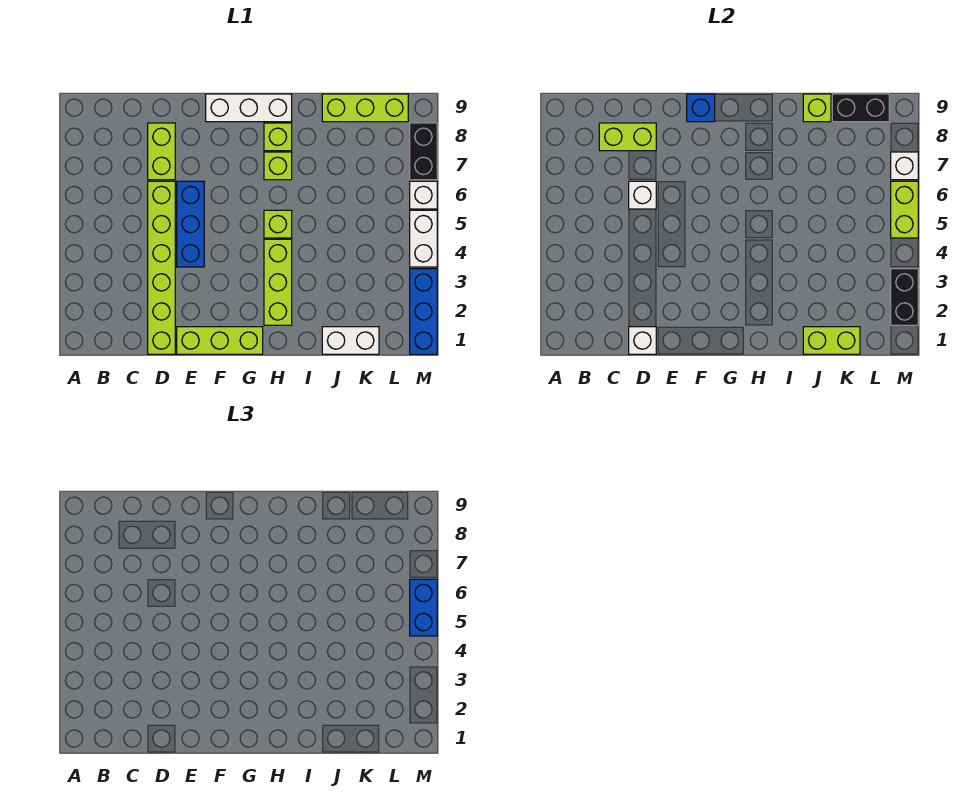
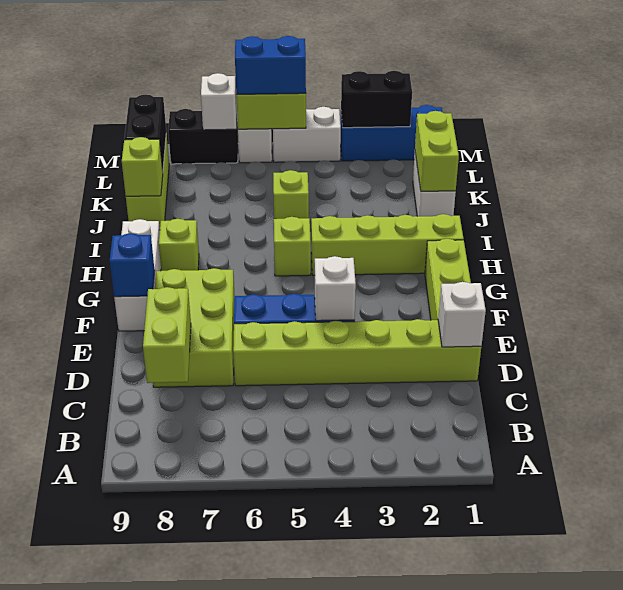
white brick D6 level 2 -> white brick E4 level 2
lime brick D7:D8 level 1 -> lime brick D7:F8 level 1
lime brick H2:H4 level 1 -> lime brick H1:H4 level 1
lime brick H7 level 1 -> lime brick J5 level 1

